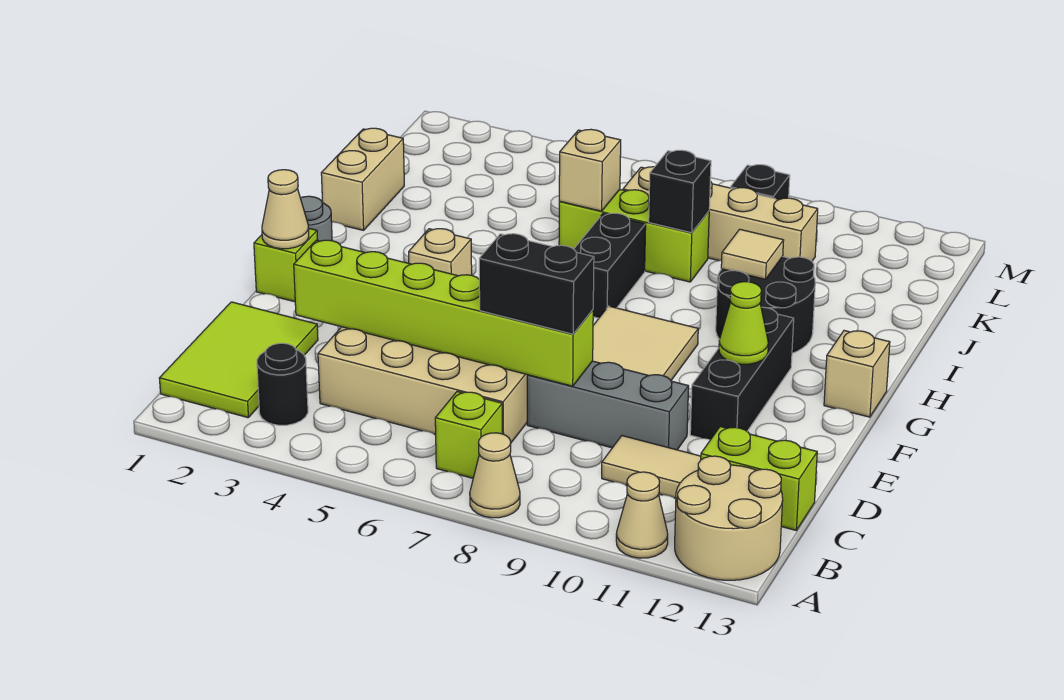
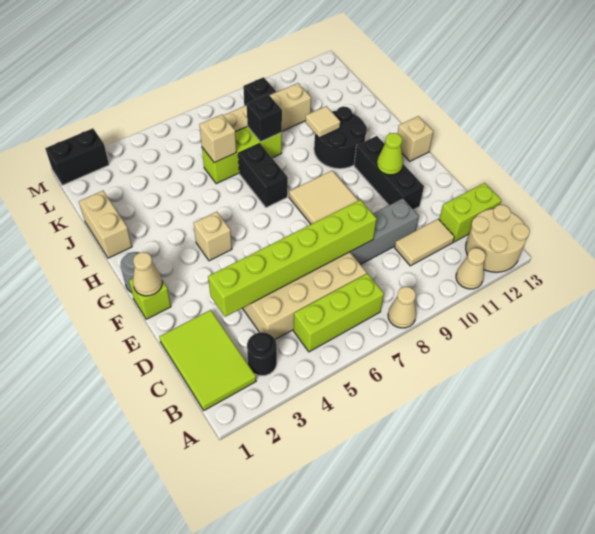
lime brick B7 level 1 -> lime brick B5:B7 level 1
black brick D7:D8 level 3 -> black brick M1:M2 level 1

